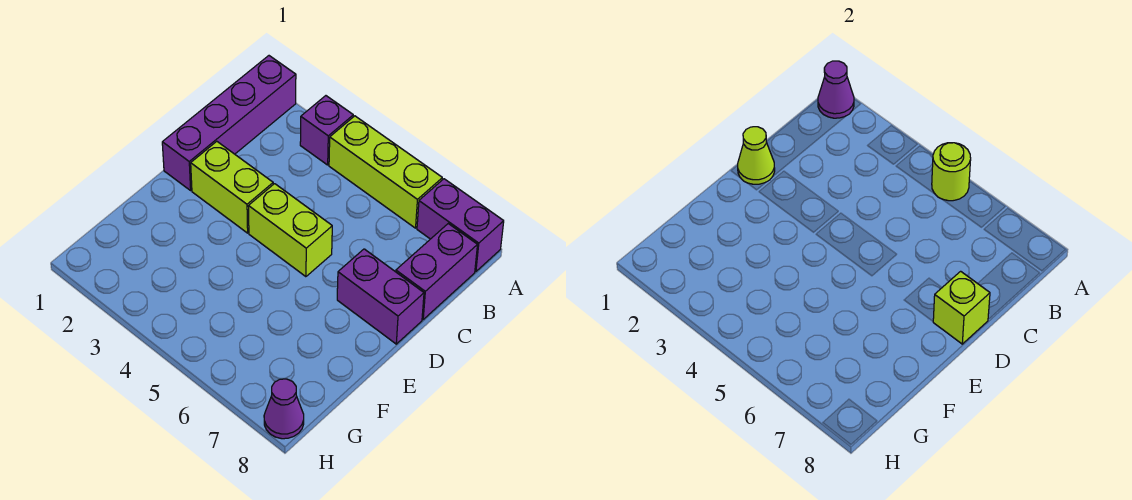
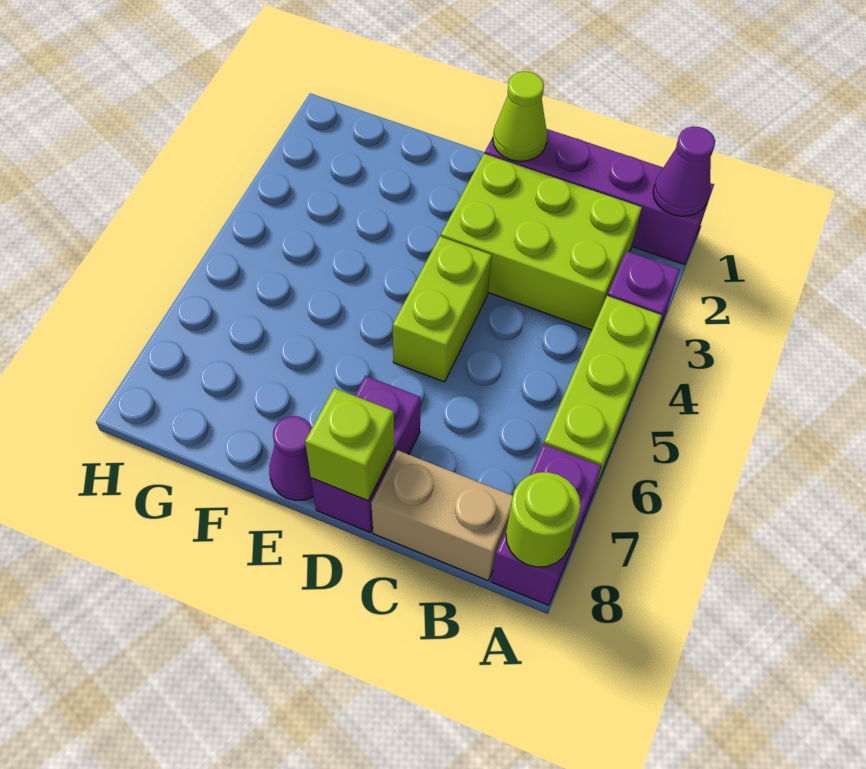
lime round brick A5 level 2 -> lime round brick A8 level 2
purple brick B8:C8 level 1 -> tan brick B8:C8 level 1
lime brick D2:D3 level 1 -> lime brick B2:D3 level 1
purple cone H8 level 1 -> purple cone E8 level 1

